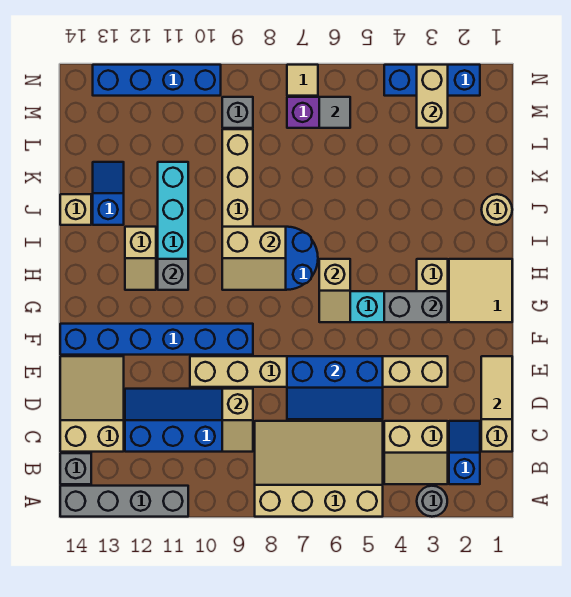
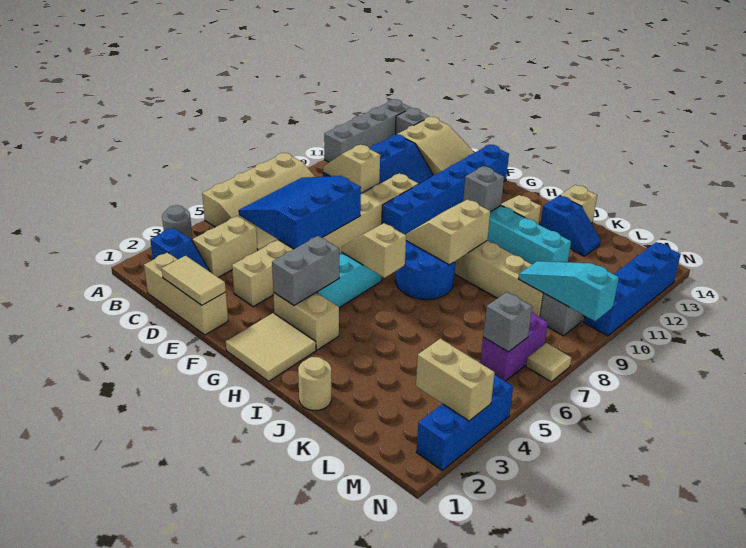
blue slope D5:E7 level 2 top E -> blue slope C5:E7 level 2 top E
none -> cyan slope L9:N9 level 2 top N
grey tile M6 level 2 -> grey brick M6 level 2

